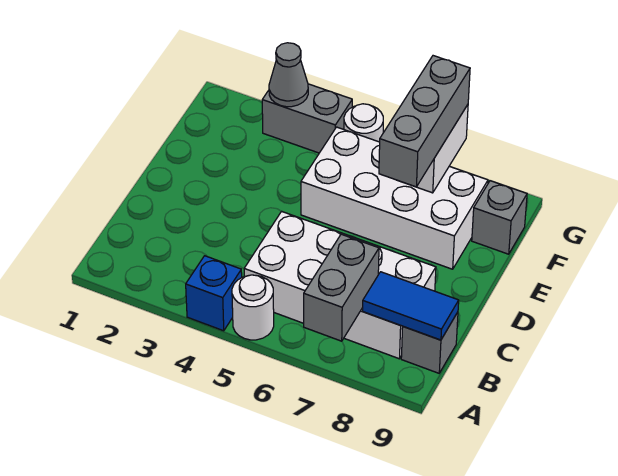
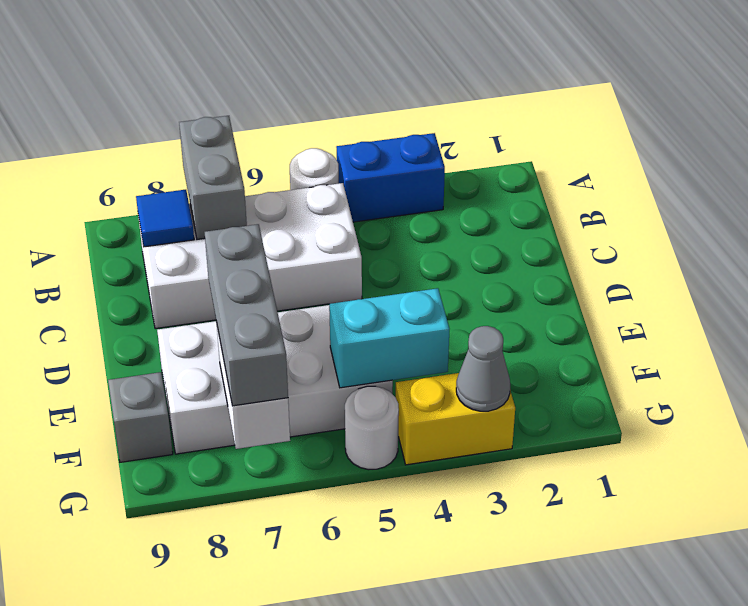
blue brick A4 level 1 -> blue brick A3:A4 level 1
blue tile B8:B9 level 2 -> blue tile B8 level 2
grey brick B9 level 1 -> none
none -> cyan brick F4:F5 level 2
grey brick G3:G4 level 1 -> yellow brick G3:G4 level 1

